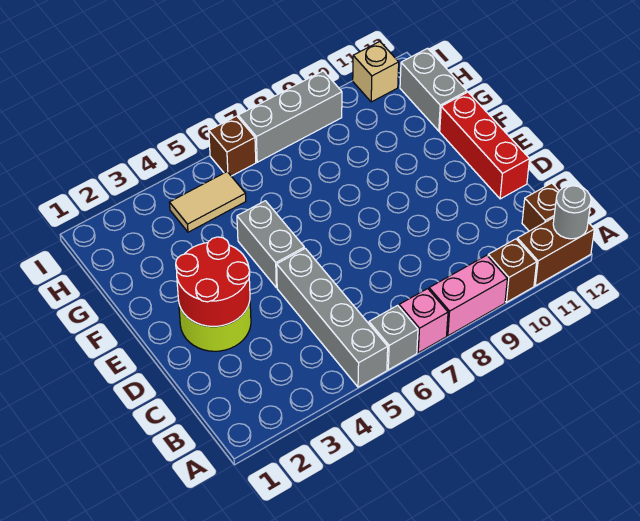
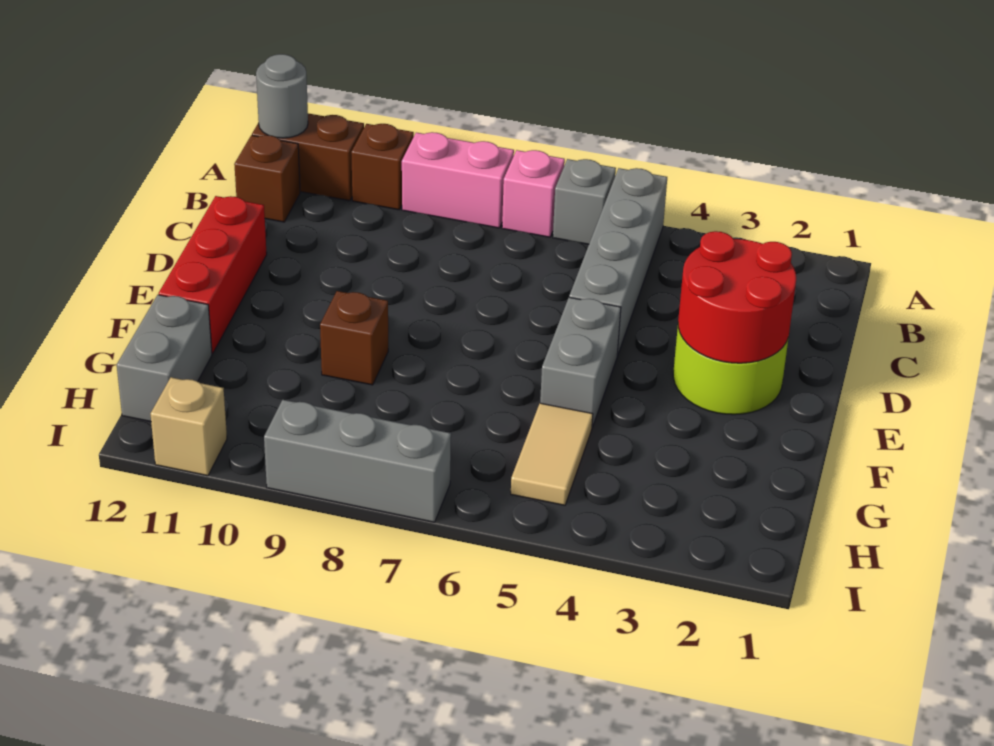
tan tile H4:H5 level 1 -> tan tile G5:H5 level 1
brown brick I6 level 1 -> brown brick F9 level 1

